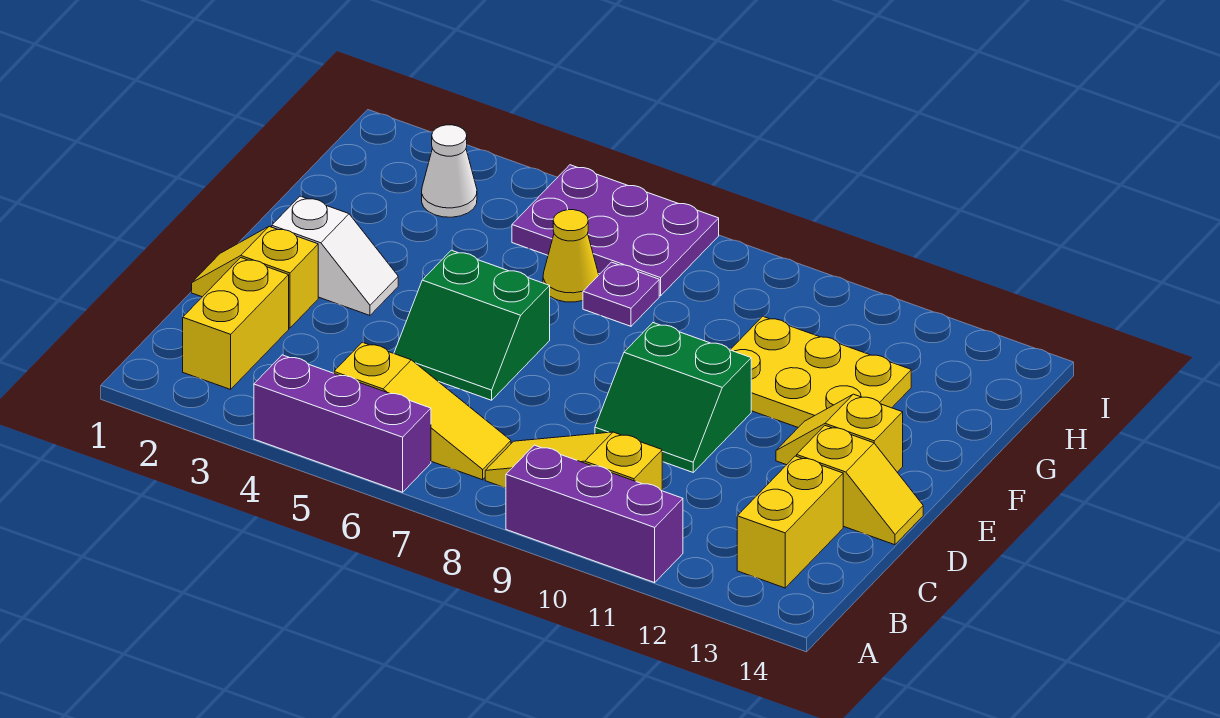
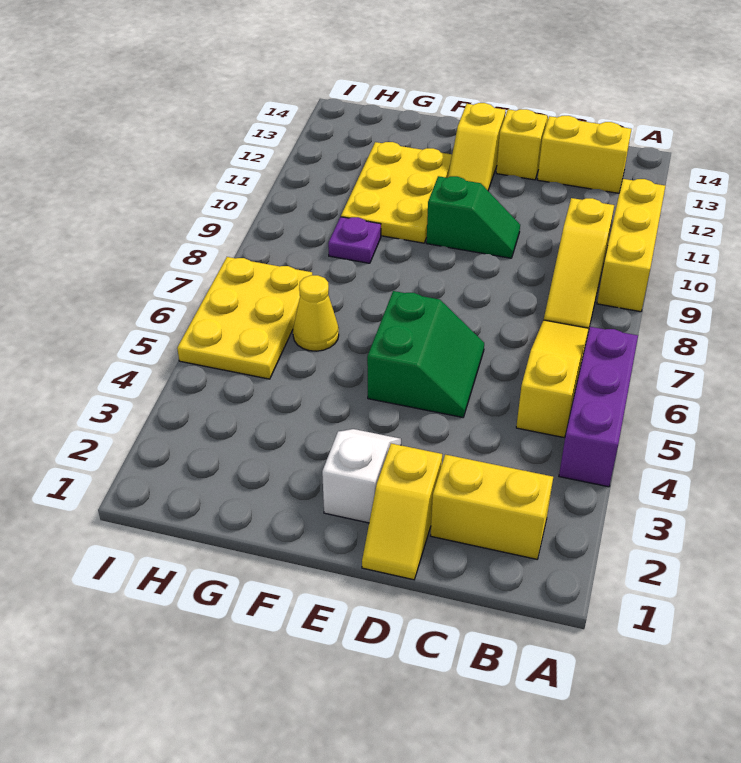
purple brick A9:A11 level 1 -> yellow brick A9:A11 level 1
green slope D9:E10 level 1 top E -> green slope D10:E10 level 1 top E
purple plate G7 level 1 -> purple plate G9 level 1
white cone H3 level 1 -> none
purple plate H5:I7 level 1 -> yellow plate H5:I7 level 1

